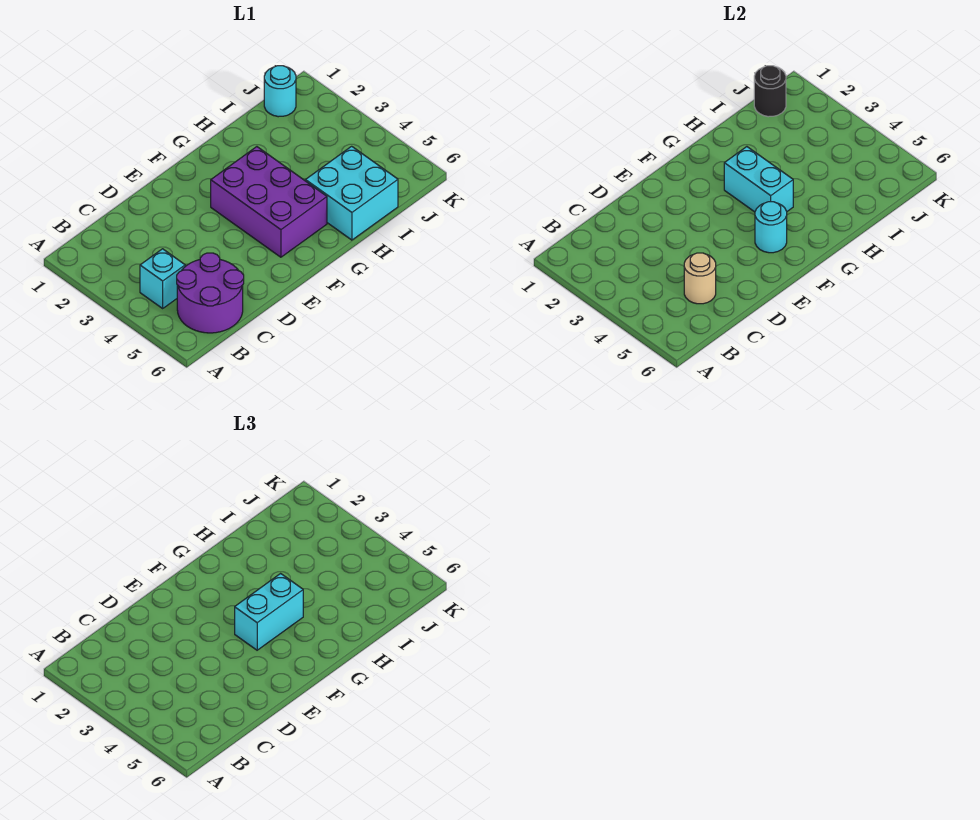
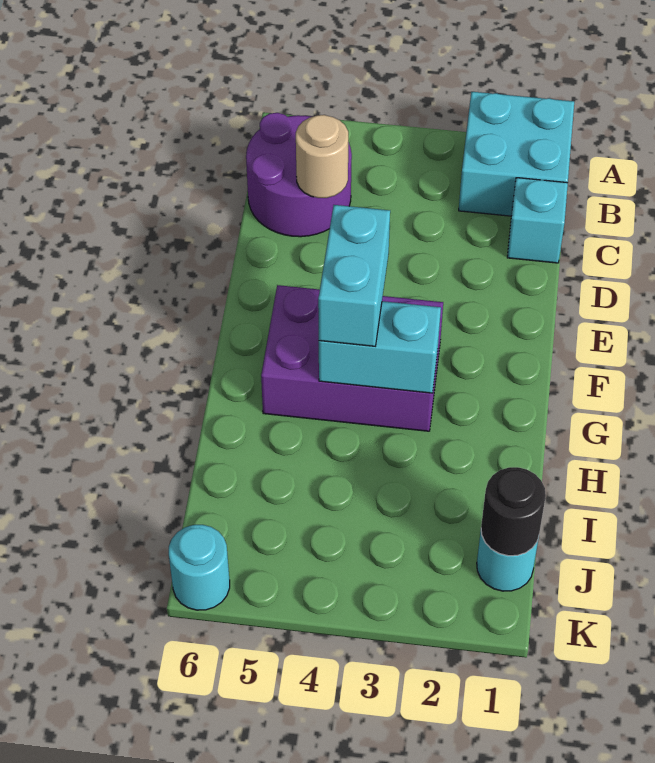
cyan brick B4 level 1 -> cyan brick C1 level 1
cyan round brick F5 level 2 -> cyan round brick K6 level 1
cyan brick H5:I6 level 1 -> cyan brick A1:B2 level 1

